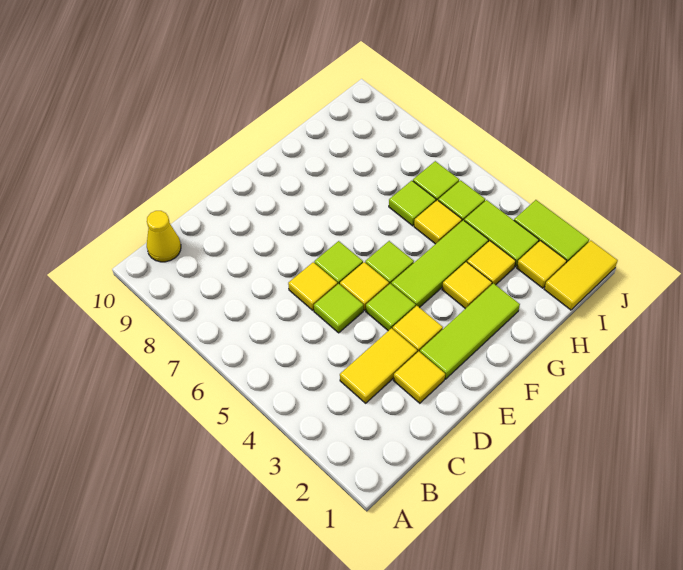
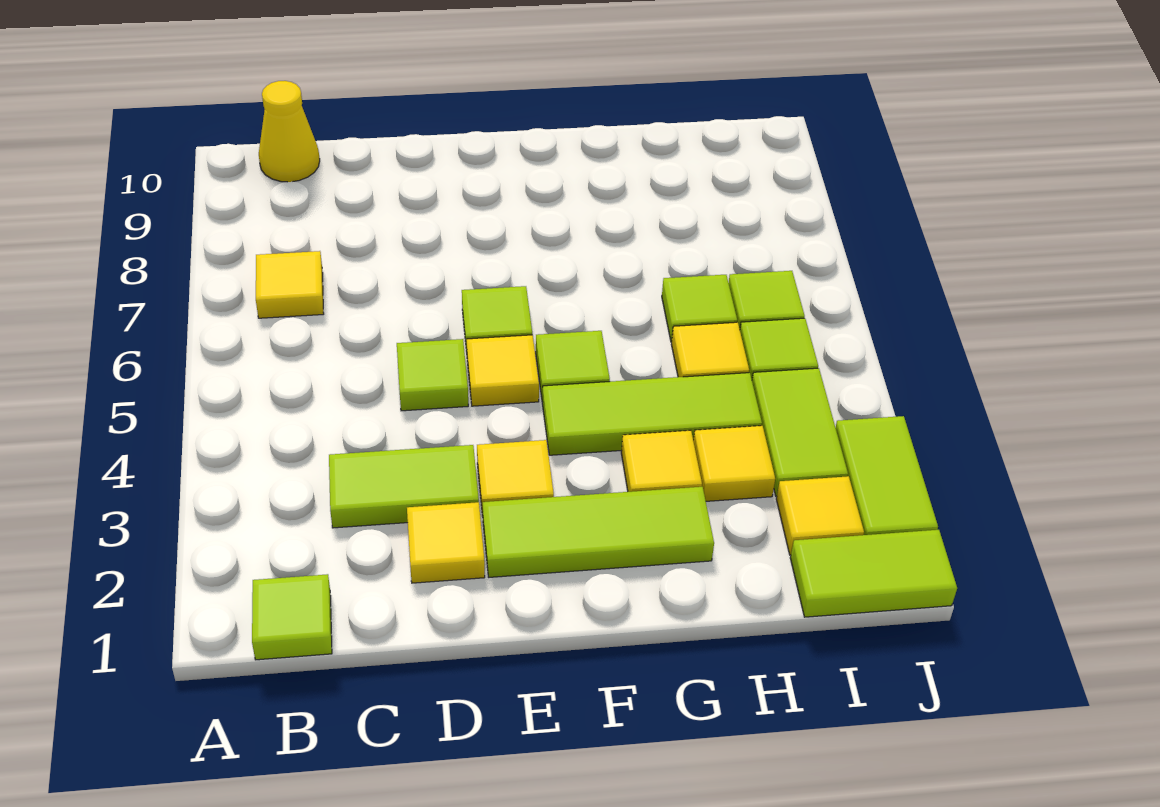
yellow tile C3:D3 level 1 -> lime tile C3:D3 level 1
yellow tile D6 level 1 -> yellow tile B7 level 1
lime tile E4 level 1 -> lime tile B1 level 1
yellow tile I1:J1 level 1 -> lime tile I1:J1 level 1

